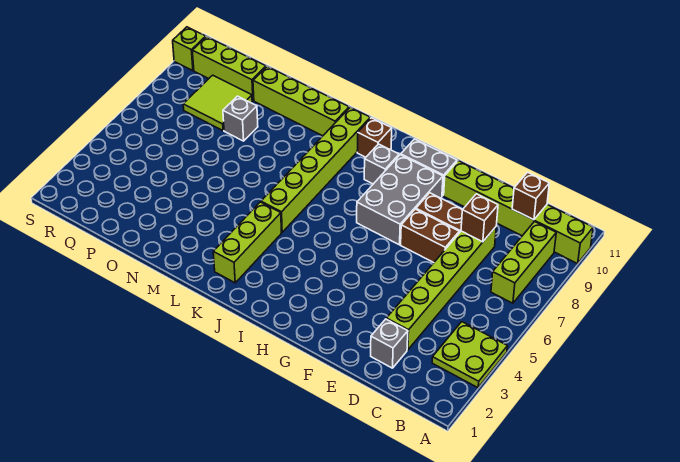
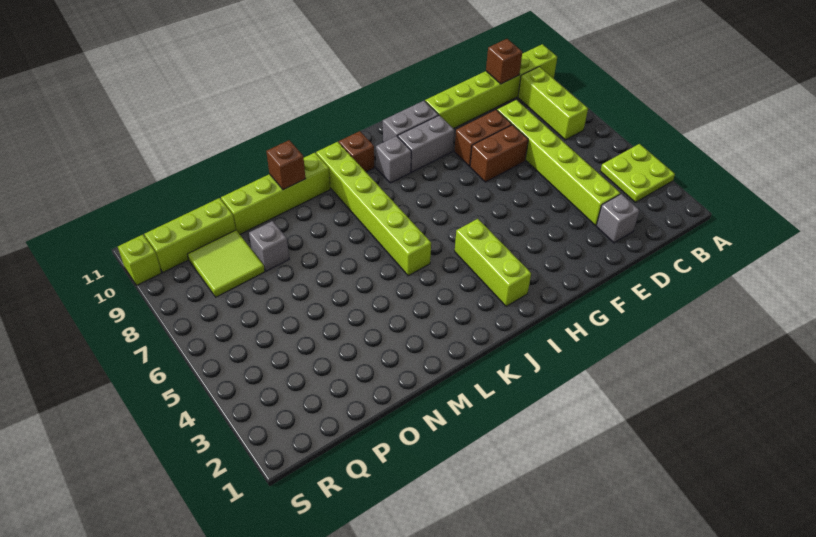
brown brick D8 level 2 -> brown brick M10 level 2
grey brick G7:H9 level 1 -> grey brick G9:H9 level 1
lime brick K2:K4 level 1 -> lime brick I2:I4 level 1

